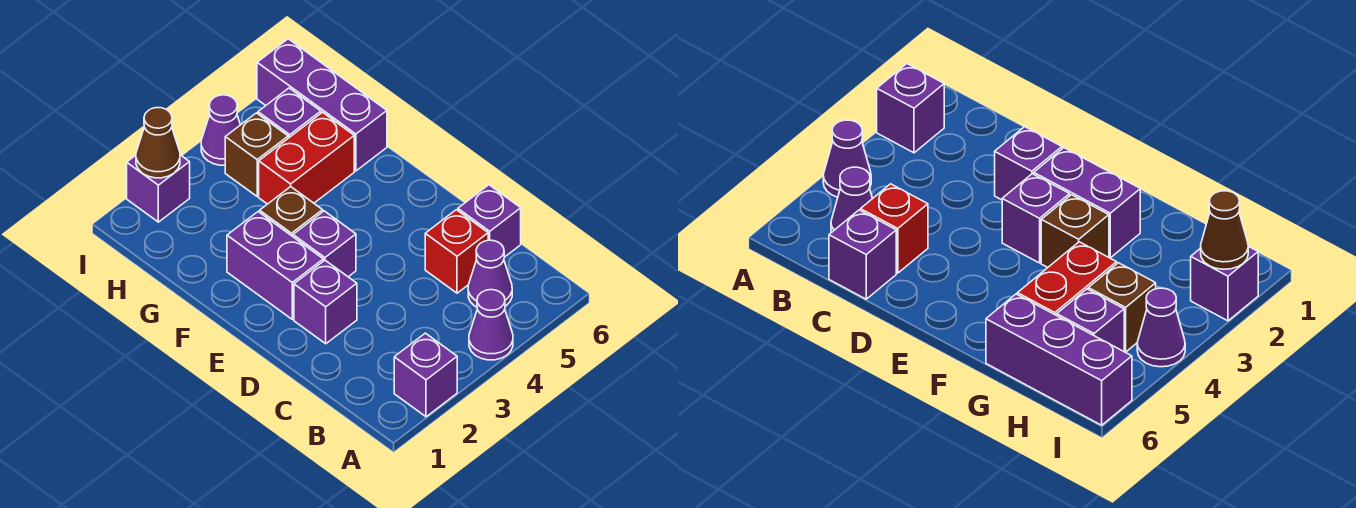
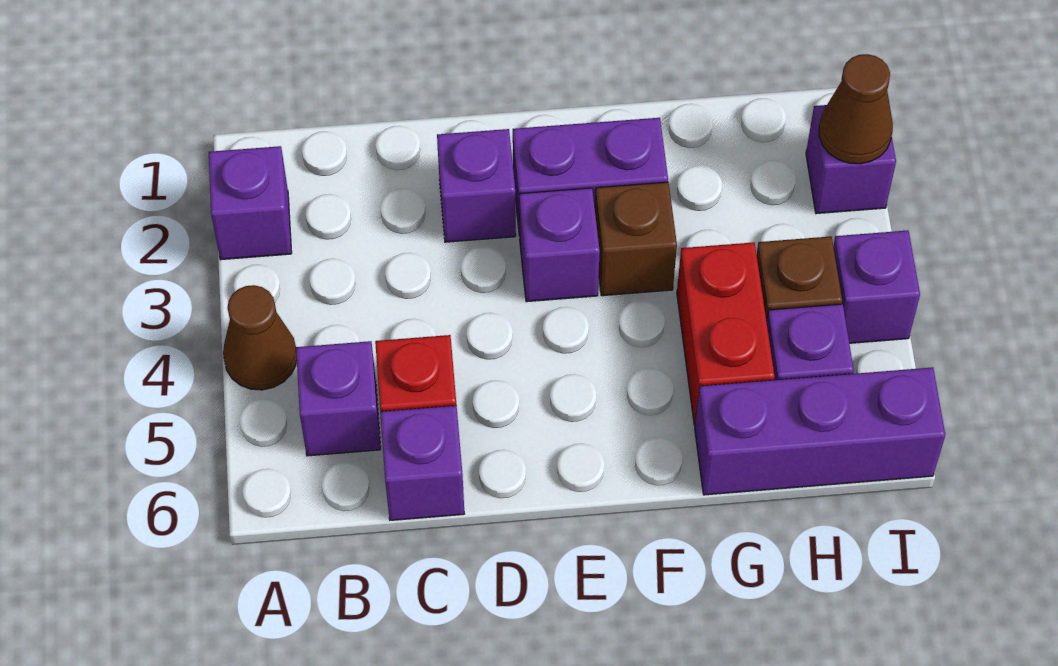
purple cone A4 level 1 -> brown cone A4 level 1
purple cone B5 level 1 -> purple brick B5 level 1
purple cone I4 level 1 -> purple brick I4 level 1

